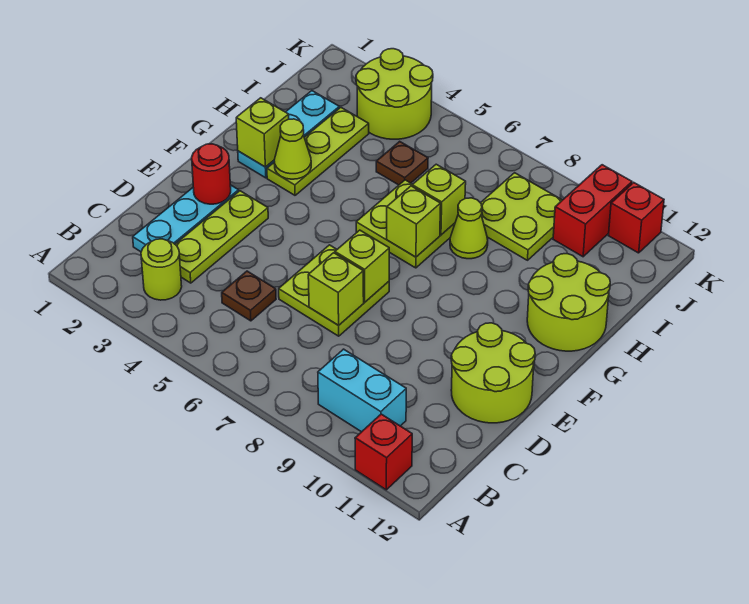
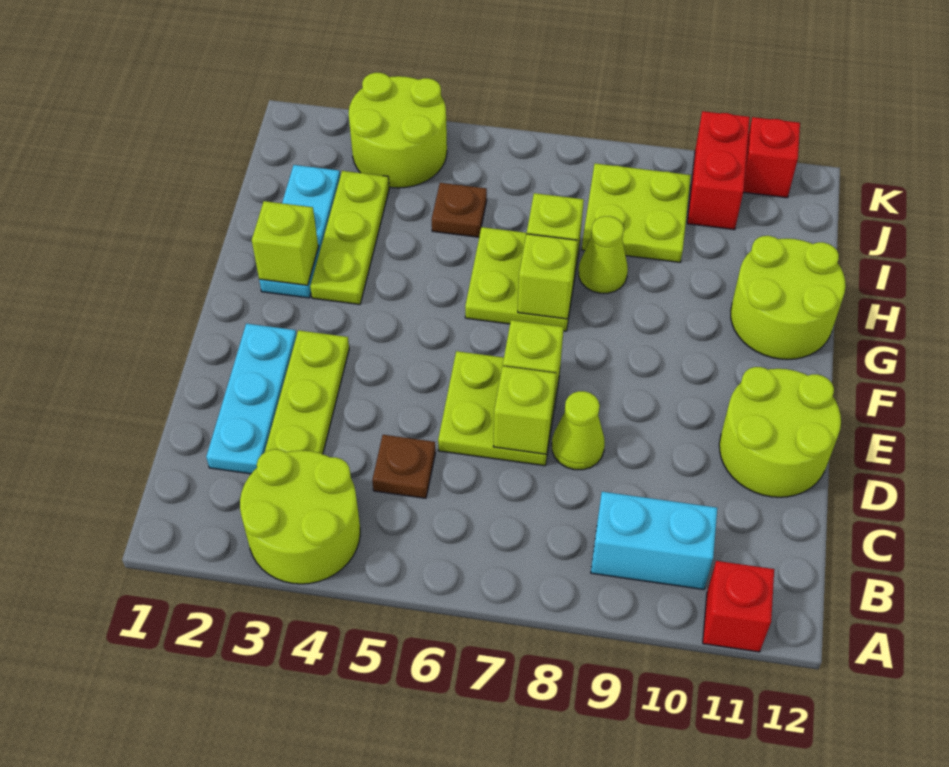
lime round brick B3 level 1 -> lime round brick A3:B4 level 1
red round brick E2 level 2 -> none
lime cone G3 level 2 -> lime cone D8 level 1

